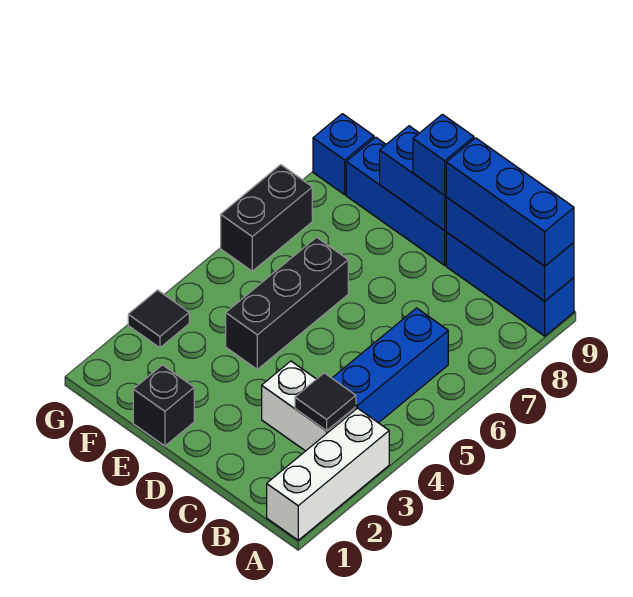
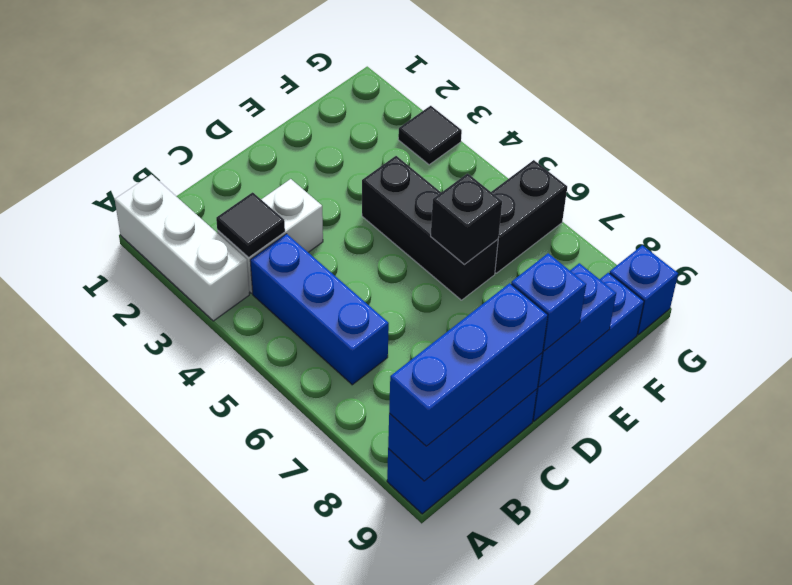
black brick E1 level 1 -> black brick E6 level 2
black brick G6:G7 level 1 -> black brick F6:G6 level 1

